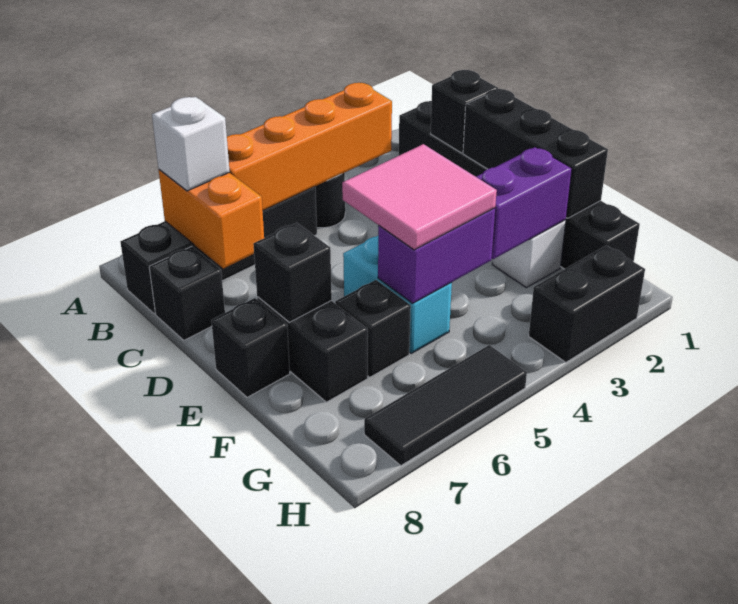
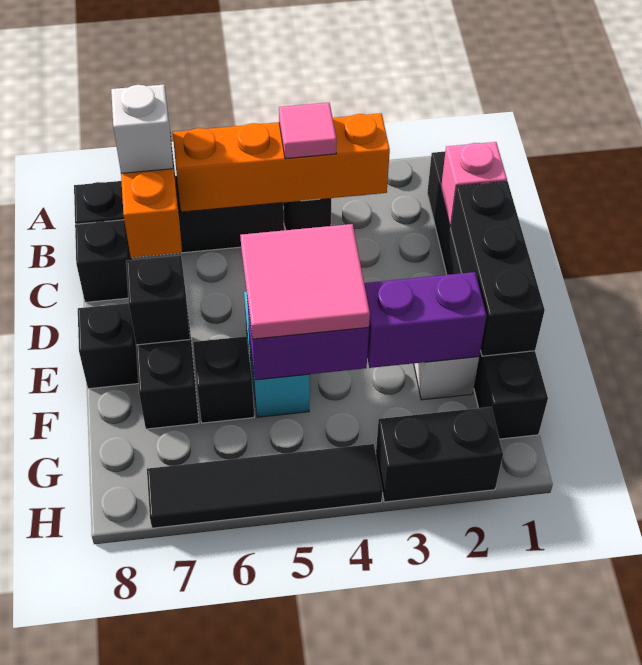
none -> pink tile B4 level 3
black brick C1 level 2 -> pink brick C1 level 2
black tile H5:H7 level 1 -> black tile H4:H7 level 1

